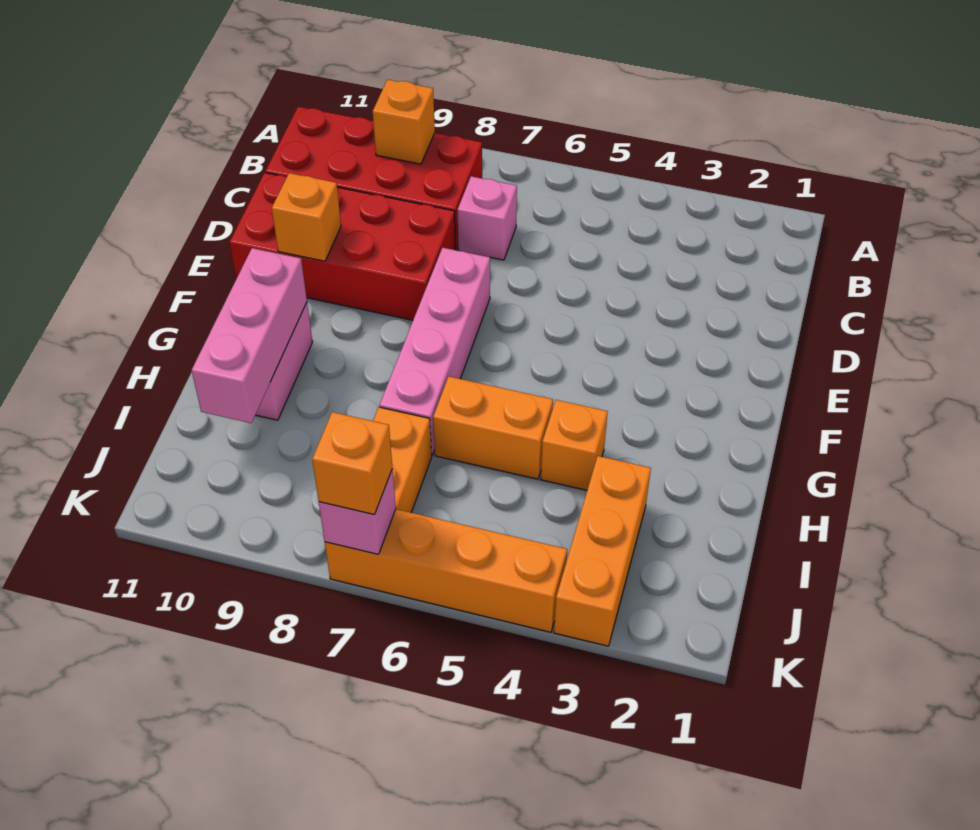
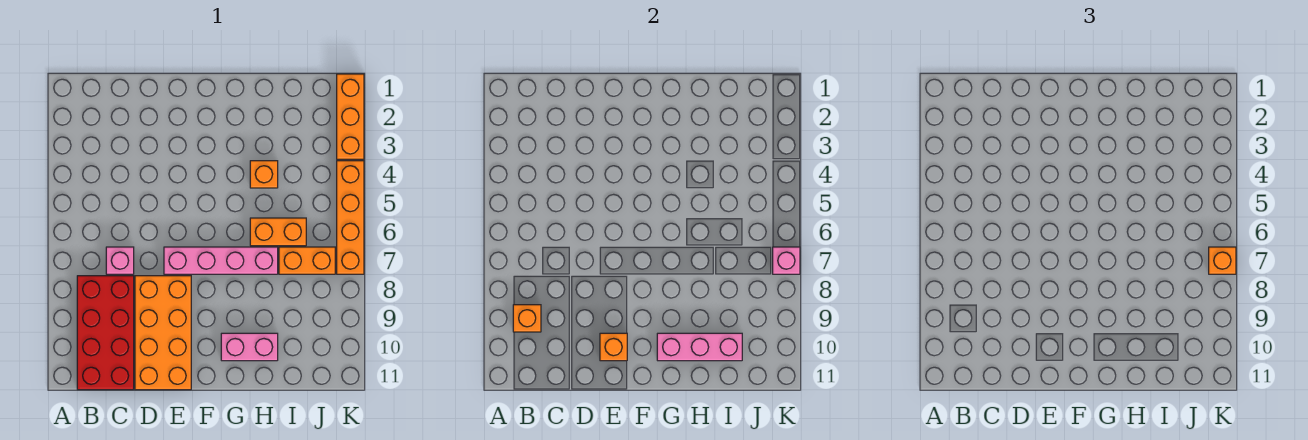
red brick D8:E11 level 1 -> orange brick D8:E11 level 1
orange brick H5:H6 level 1 -> orange brick H6:I6 level 1
orange brick I3:K3 level 1 -> orange brick K1:K3 level 1

